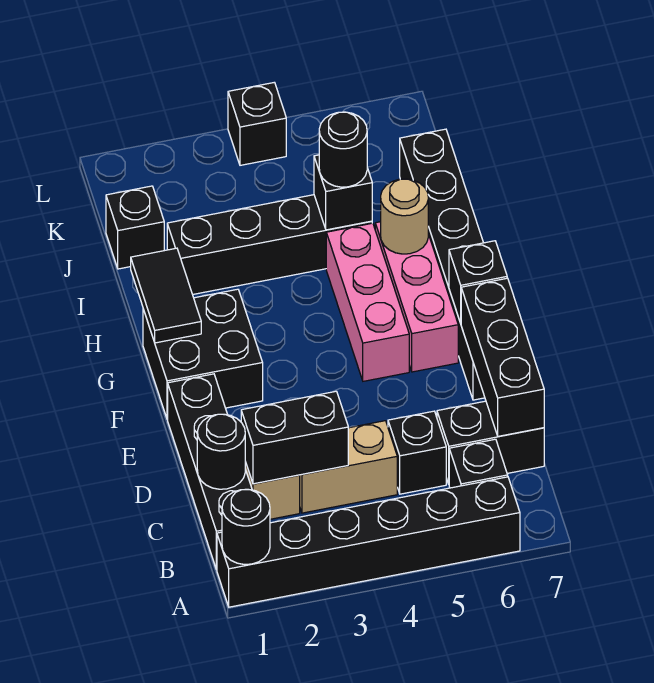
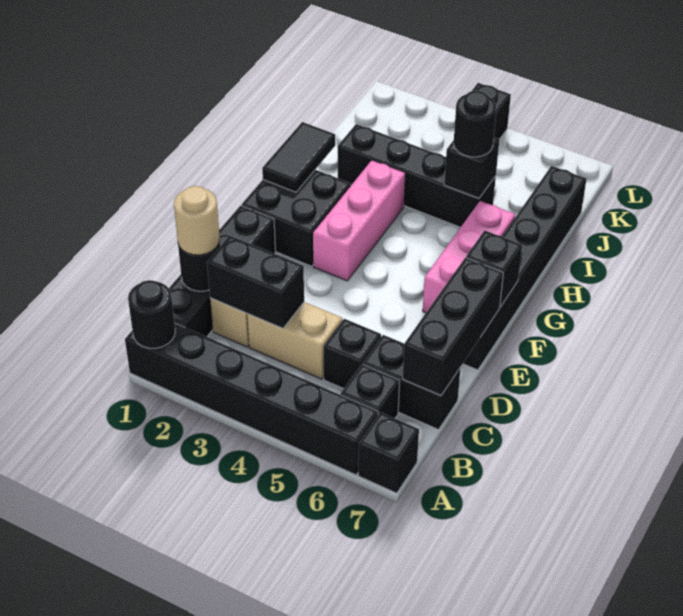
pink brick F5:H5 level 1 -> pink brick F3:H3 level 1
tan round brick H6 level 2 -> tan round brick C1 level 3
black brick J1 level 1 -> black brick A7 level 1

